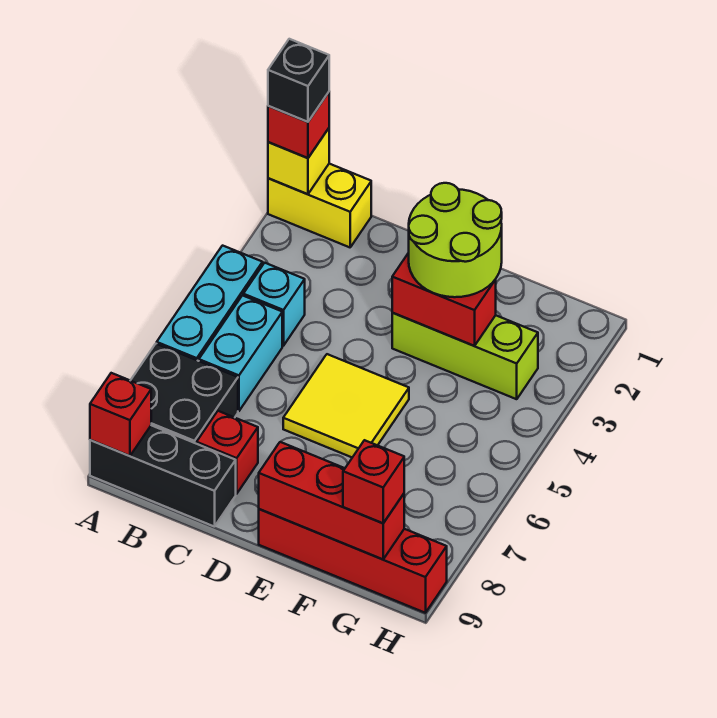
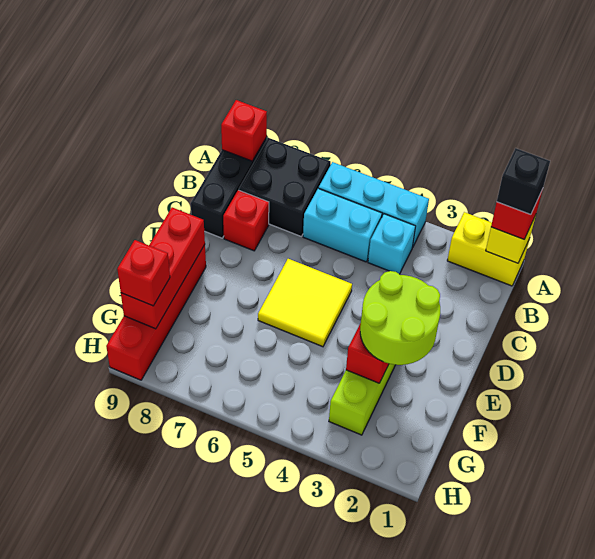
yellow brick A1:B1 level 1 -> yellow brick A1:A2 level 1

